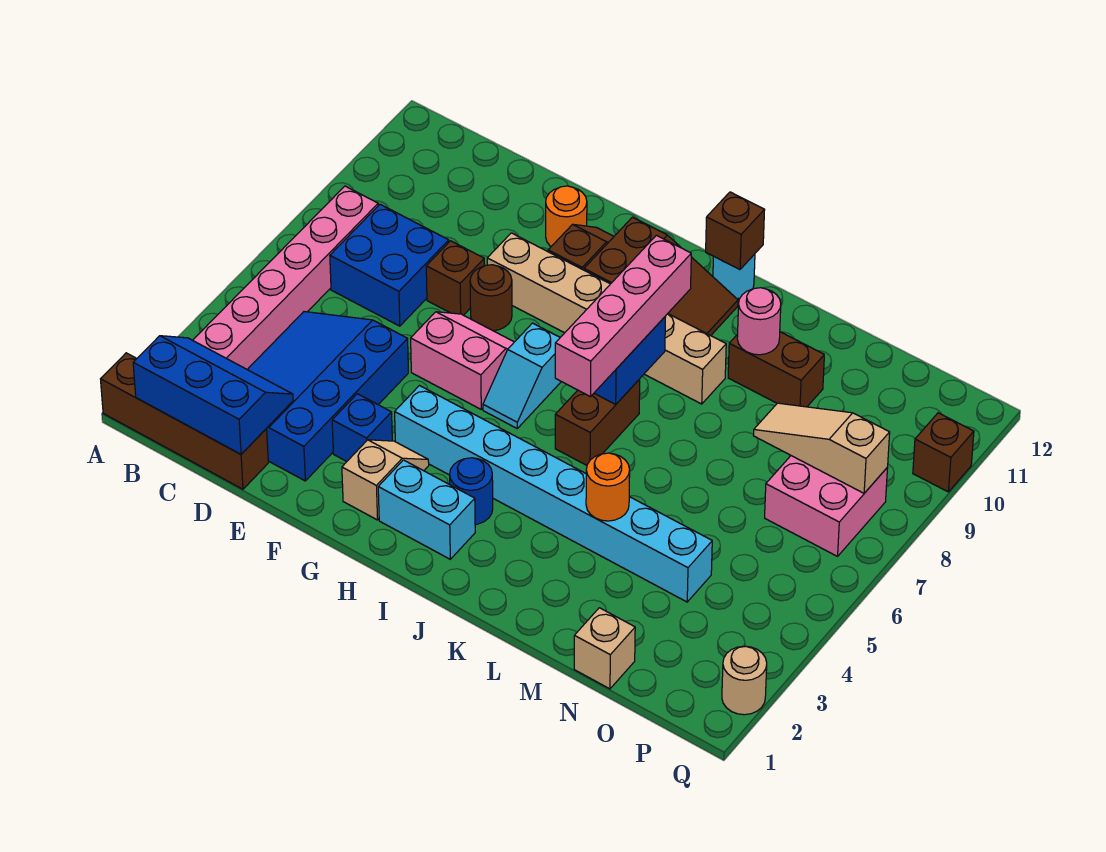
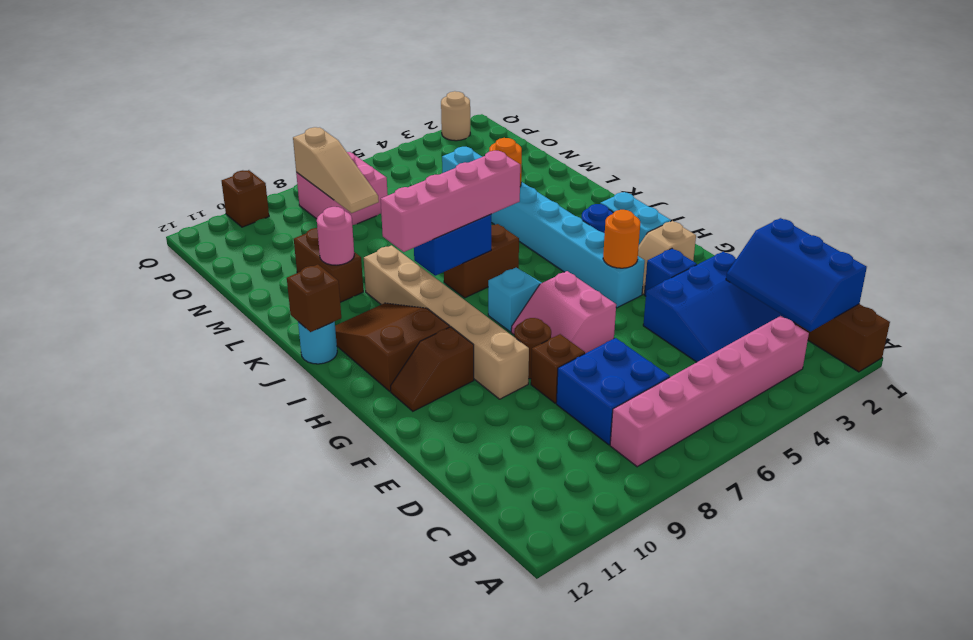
blue slope C2:E5 level 1 top E -> blue slope C2:E4 level 1 top E
orange round brick F11 level 1 -> orange round brick G4 level 2
tan brick N1 level 1 -> none

